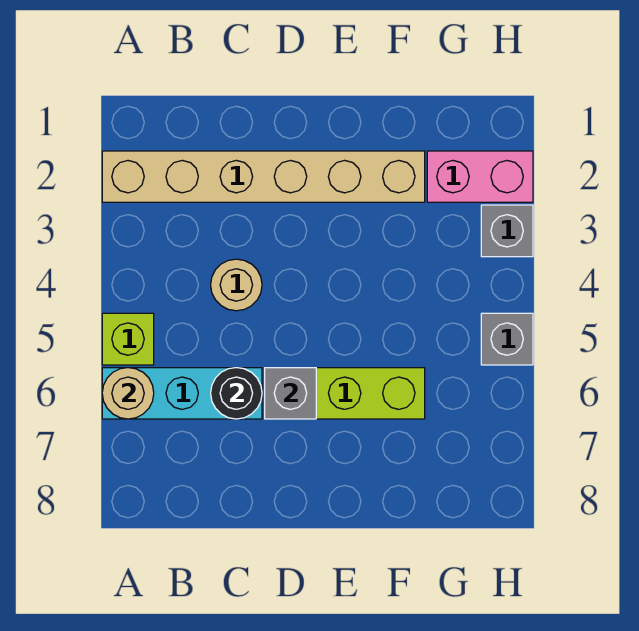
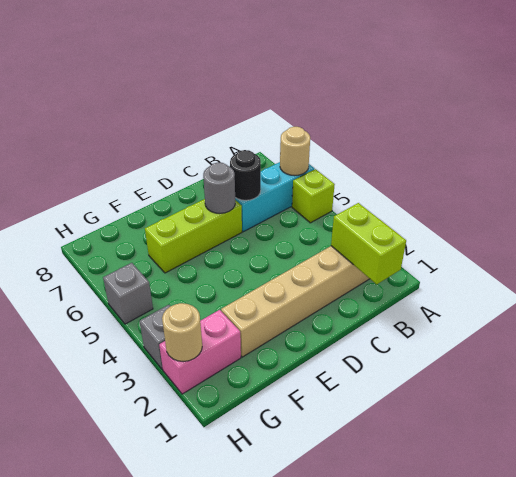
none -> lime brick B1:B2 level 2
tan round brick C4 level 1 -> tan round brick H2 level 2
grey brick D6 level 2 -> grey round brick D6 level 2

